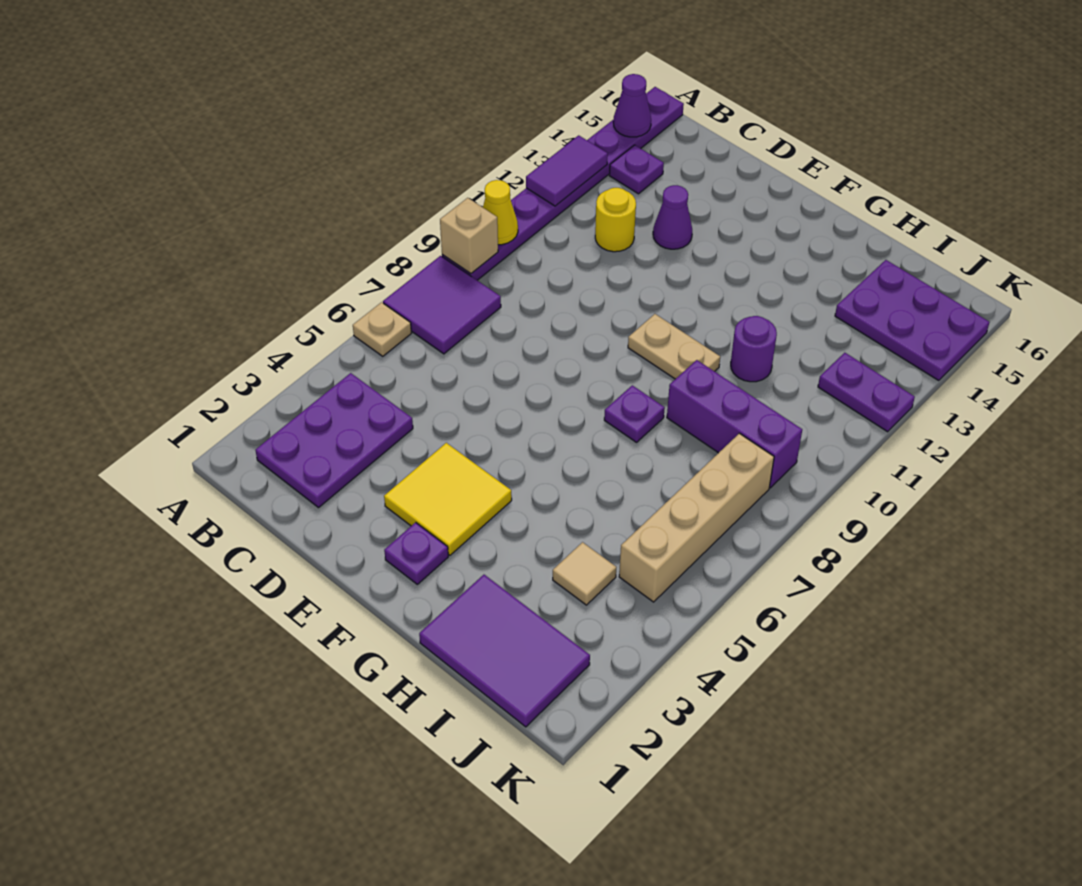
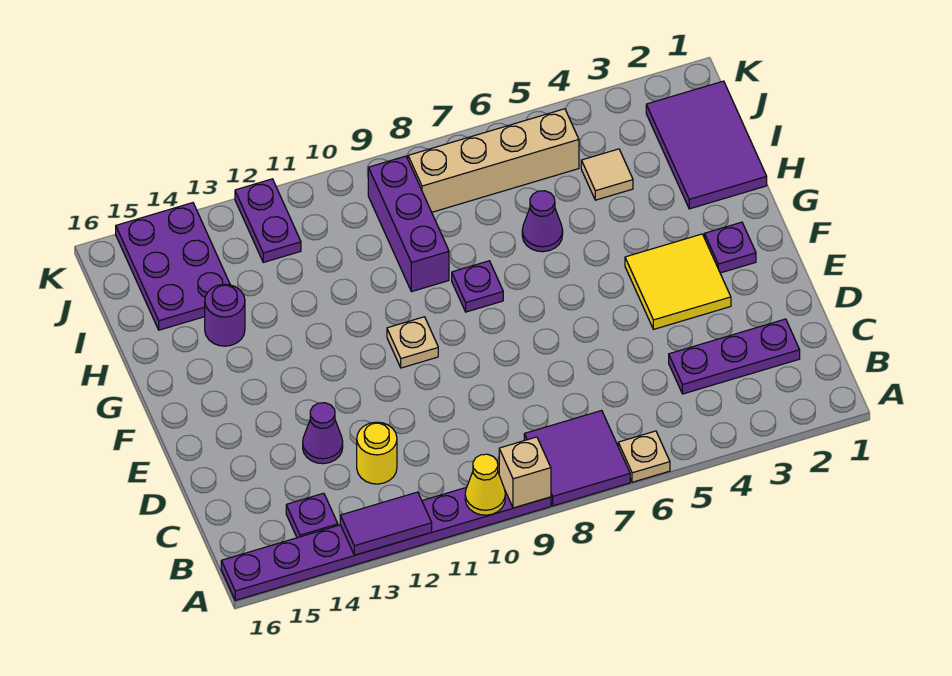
purple cone A15 level 2 -> purple cone H6 level 1
purple plate B2:C4 level 1 -> purple plate C2:C4 level 1
tan plate F10:G10 level 1 -> tan plate F10 level 1
purple round brick H11 level 1 -> purple round brick H14 level 1

